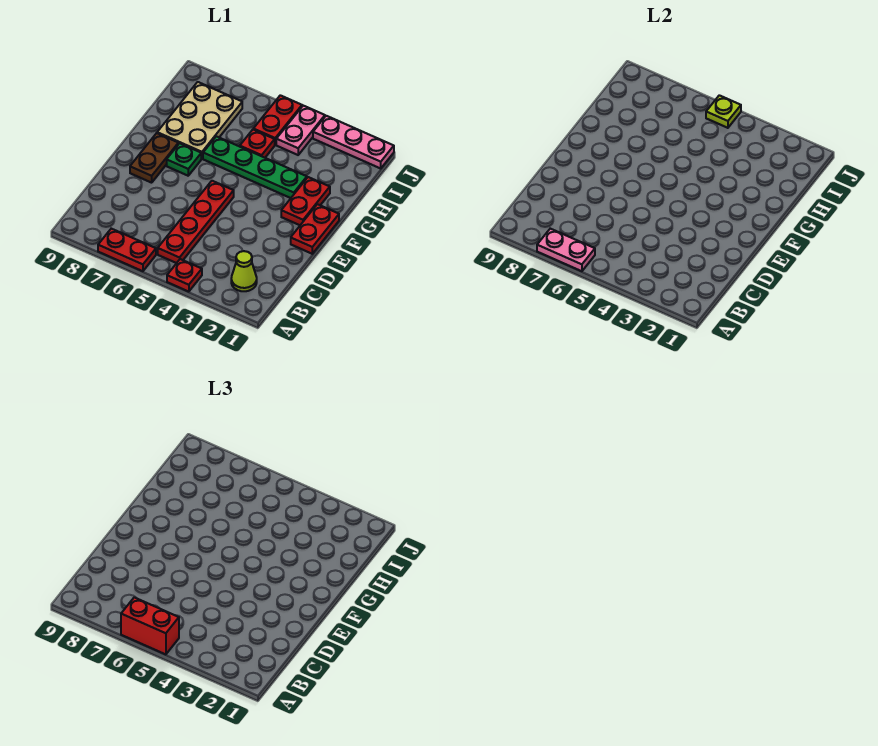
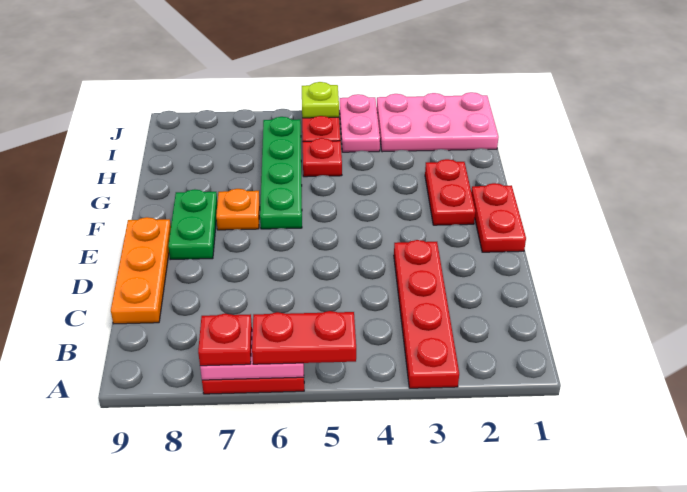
red plate A4 level 1 -> red plate A7 level 3
red brick A5:A6 level 3 -> red plate A5:A6 level 3
lime cone B2 level 1 -> none
red plate B5:E5 level 1 -> red plate A3:D3 level 1
none -> orange plate C9:E9 level 1
brown plate E8:F8 level 1 -> green plate E8:F8 level 1
green plate F7 level 1 -> orange plate F7 level 1
green plate G3:G6 level 1 -> green plate F6:I6 level 1
tan plate G7:I8 level 1 -> none
pink plate J1:J3 level 1 -> pink plate I1:J3 level 1

